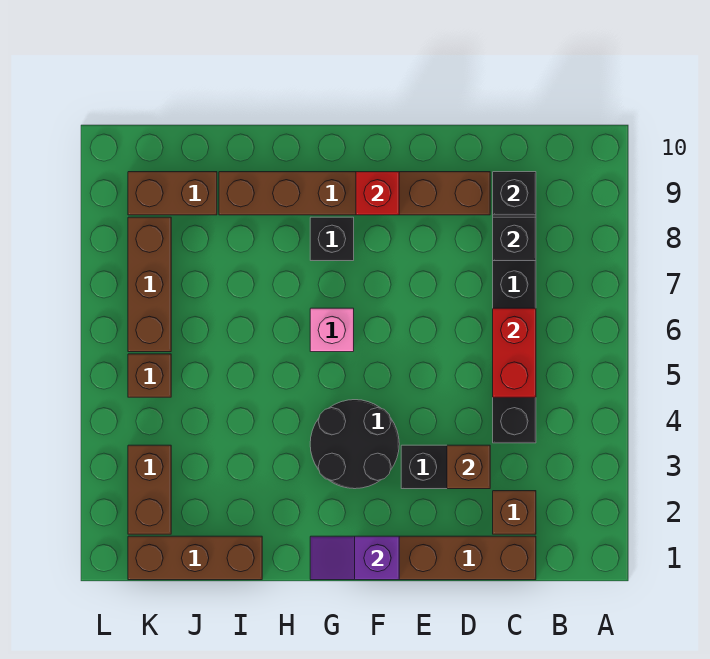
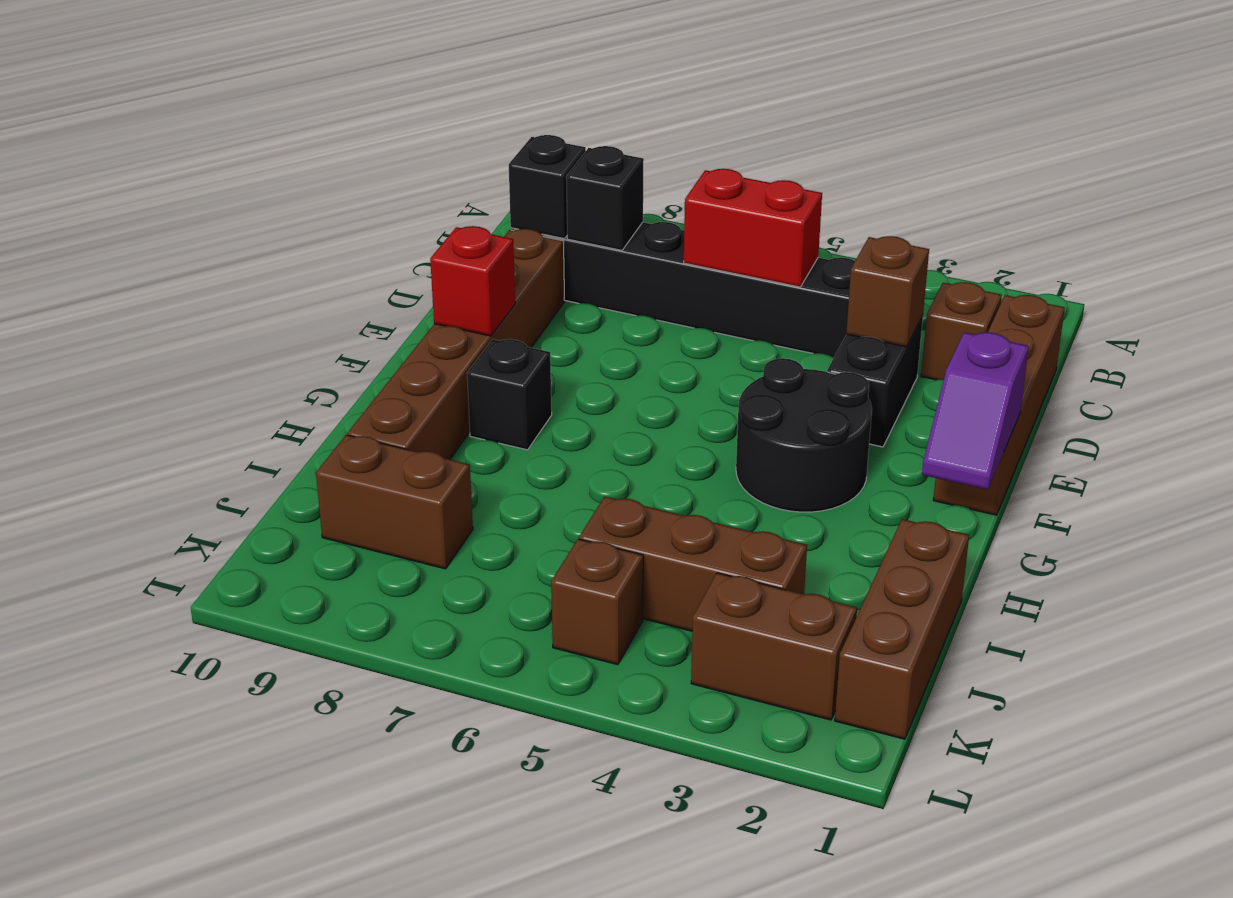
pink brick G6 level 1 -> none
brown brick J9:K9 level 1 -> brown brick J8:J9 level 1
brown brick K6:K8 level 1 -> brown brick J3:J5 level 1

